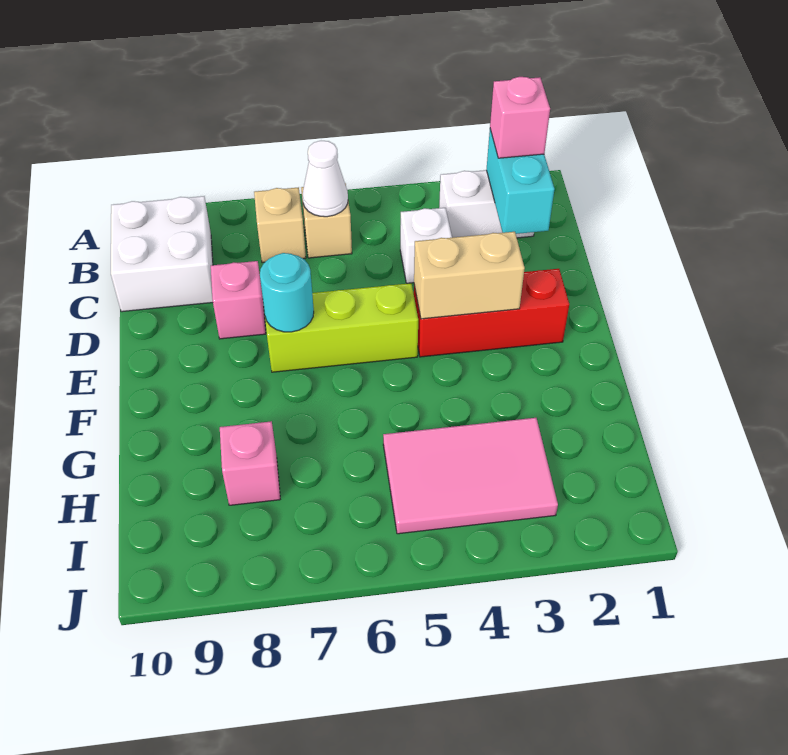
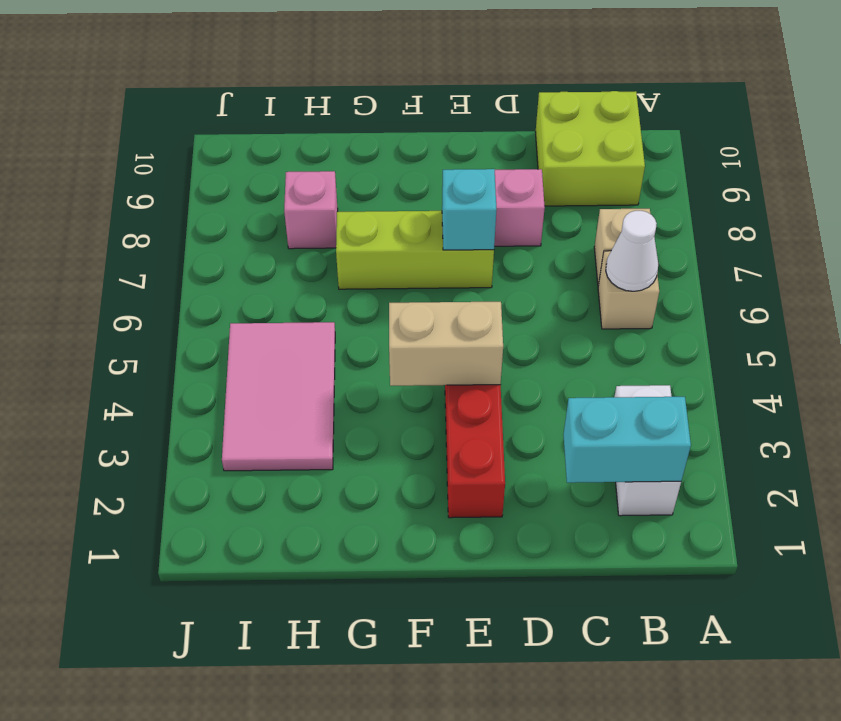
pink brick B2 level 3 -> none
white brick B9:C10 level 1 -> lime brick B9:C10 level 1
white brick C4 level 1 -> none
tan brick E3:E4 level 2 -> tan brick E4:F4 level 2
lime brick E5:E7 level 1 -> lime brick E7:G7 level 1
cyan round brick E7 level 2 -> cyan brick E7 level 2

